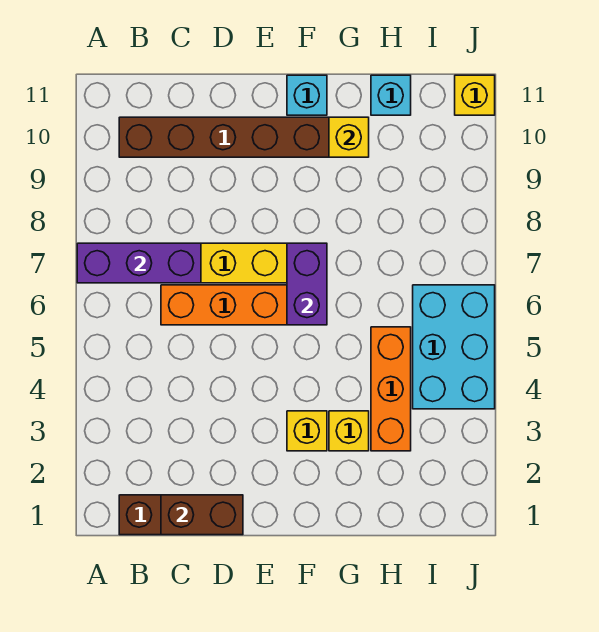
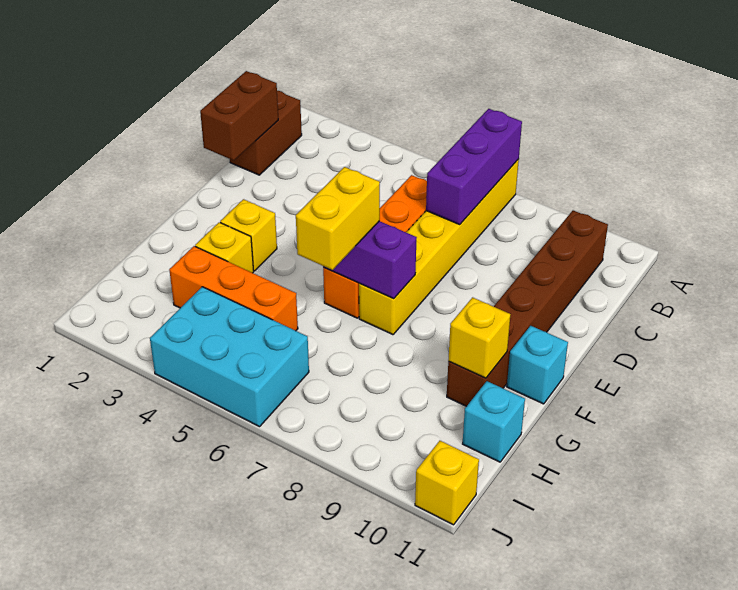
none -> yellow brick F6:G6 level 3

